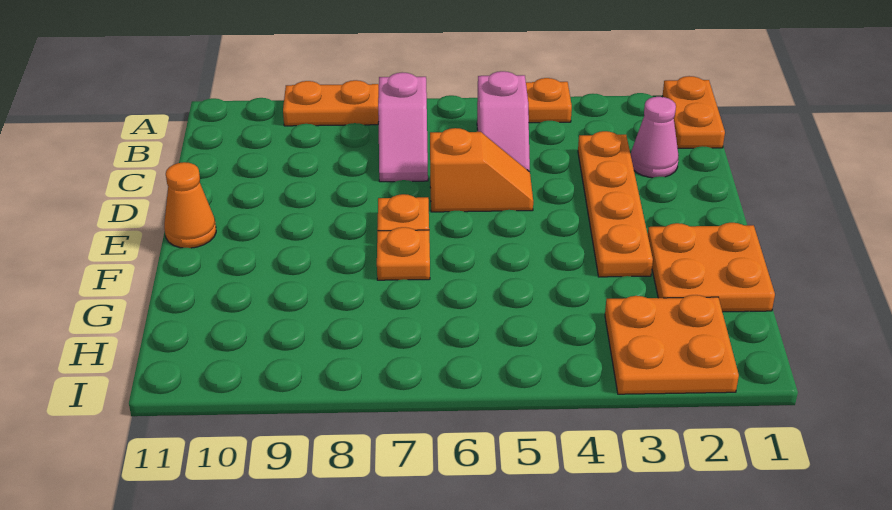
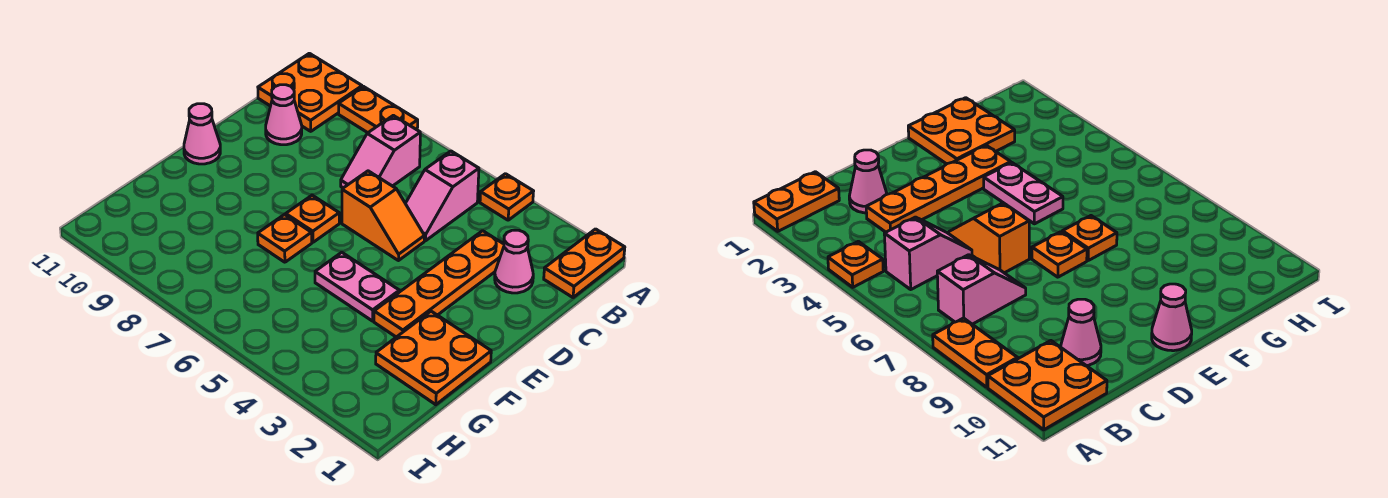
none -> pink cone C10 level 1
orange cone E11 level 1 -> pink cone E11 level 1
none -> pink plate F4:F5 level 1
orange plate H2:I3 level 1 -> orange plate A10:B11 level 1

